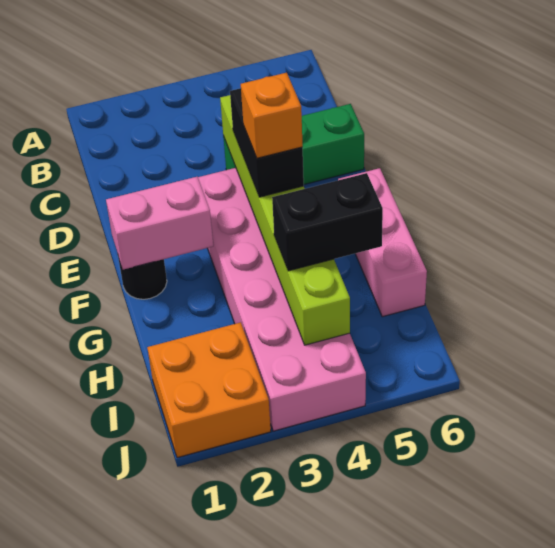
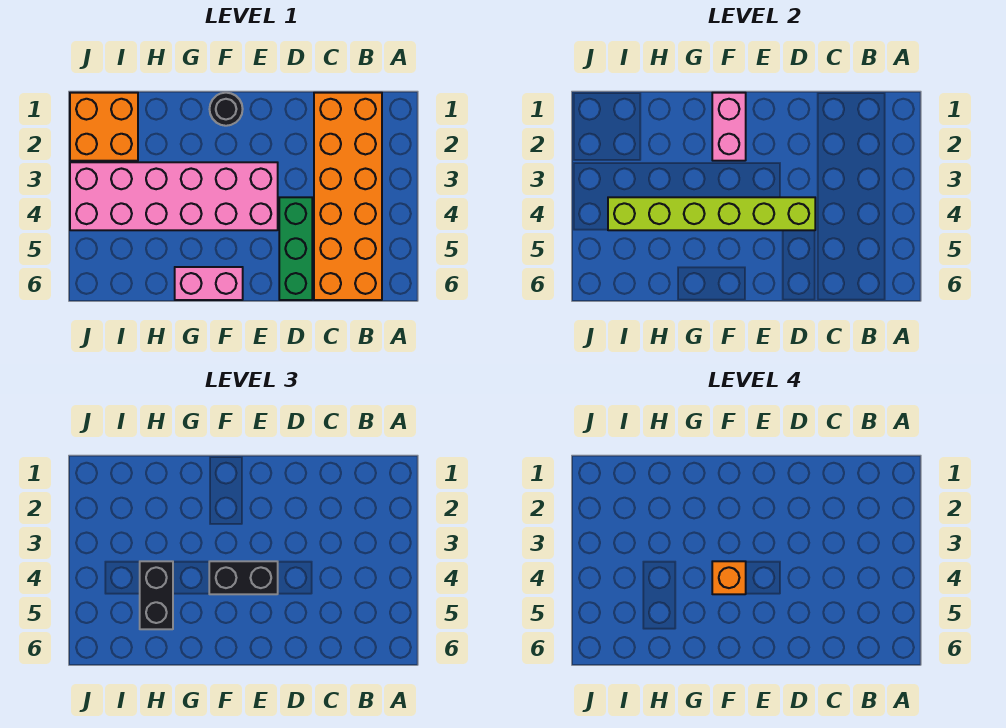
none -> orange brick B1:C6 level 1
pink brick F6:H6 level 1 -> pink brick F6:G6 level 1

